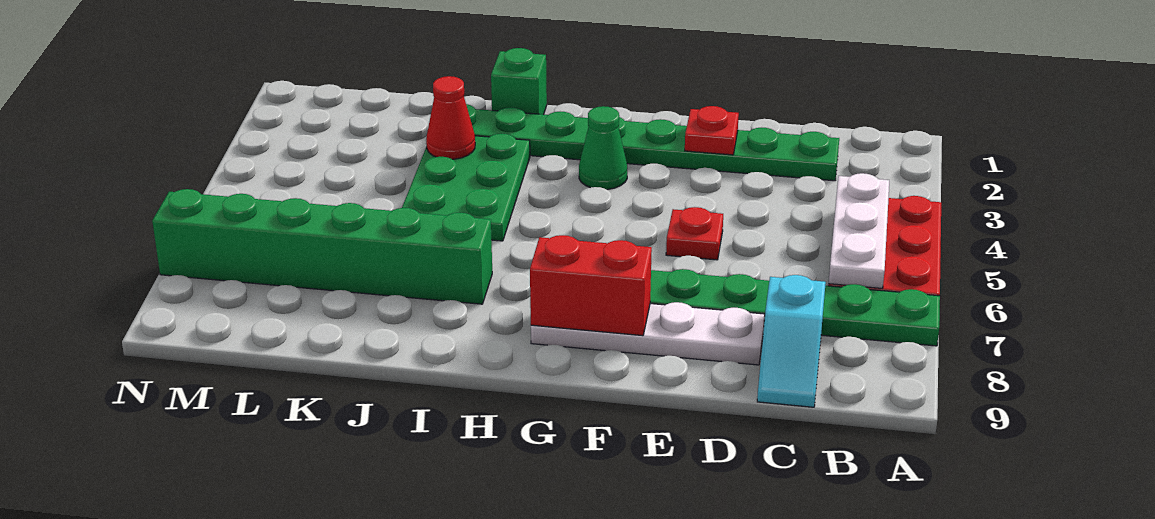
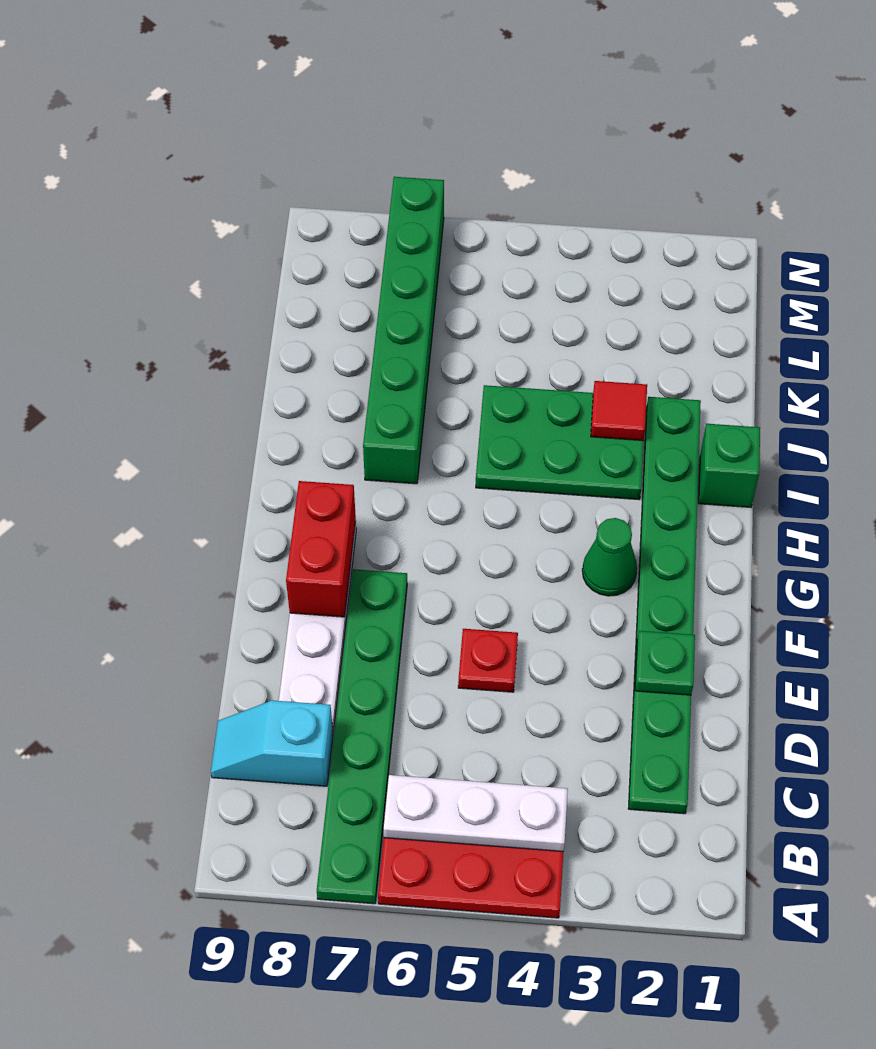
red plate E2 level 2 -> green plate E2 level 2
red cone J3 level 2 -> red tile J3 level 2

